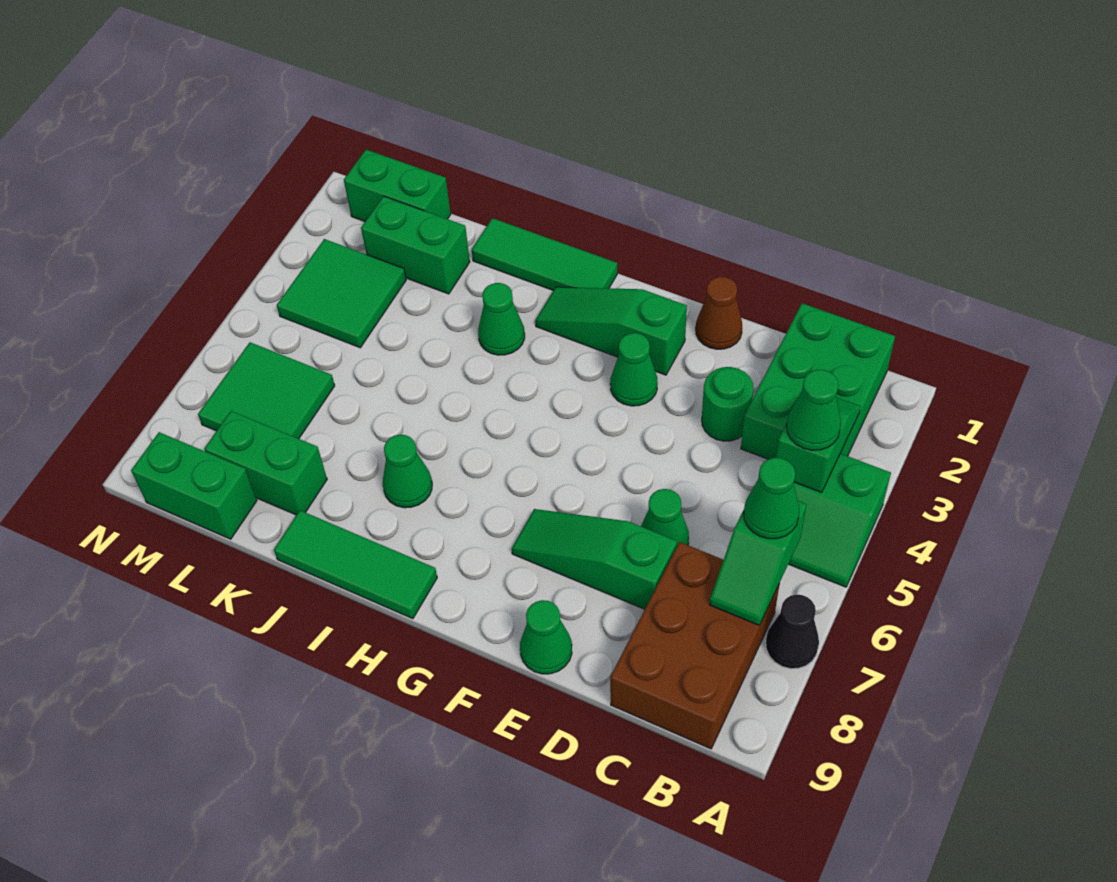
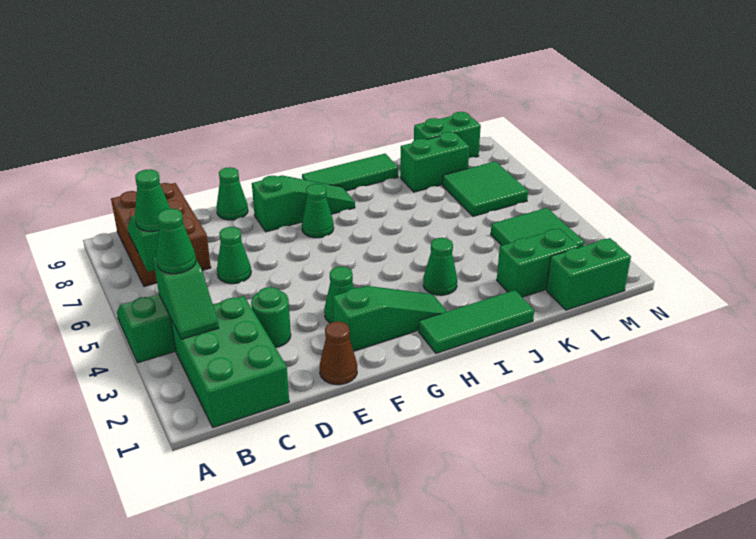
black cone A7 level 1 -> none
green slope D7:F7 level 1 top D -> green slope F8:H8 level 1 top F
green cone I7 level 1 -> green cone G7 level 1

